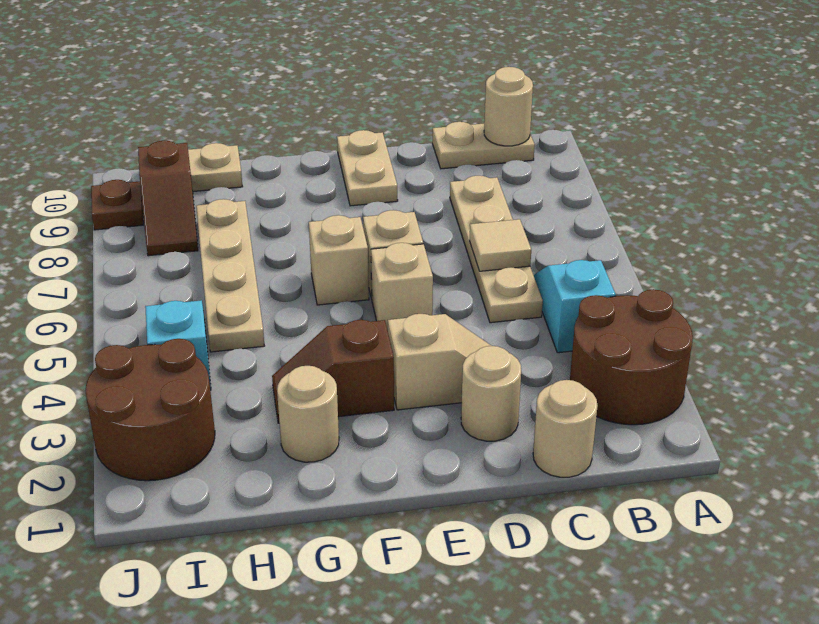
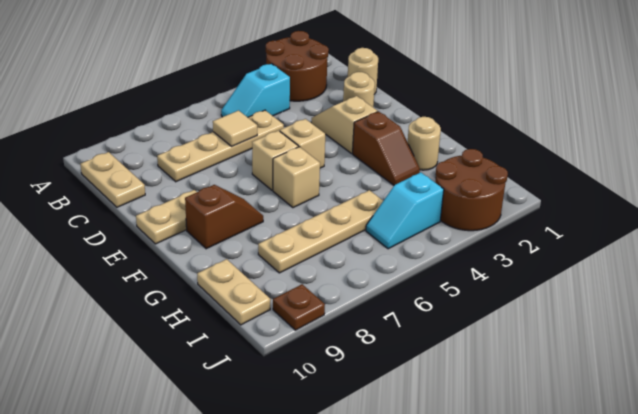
tan round brick B10 level 2 -> none
brown slope I8:I9 level 1 top 9 -> brown slope F8:F9 level 1 top 9

